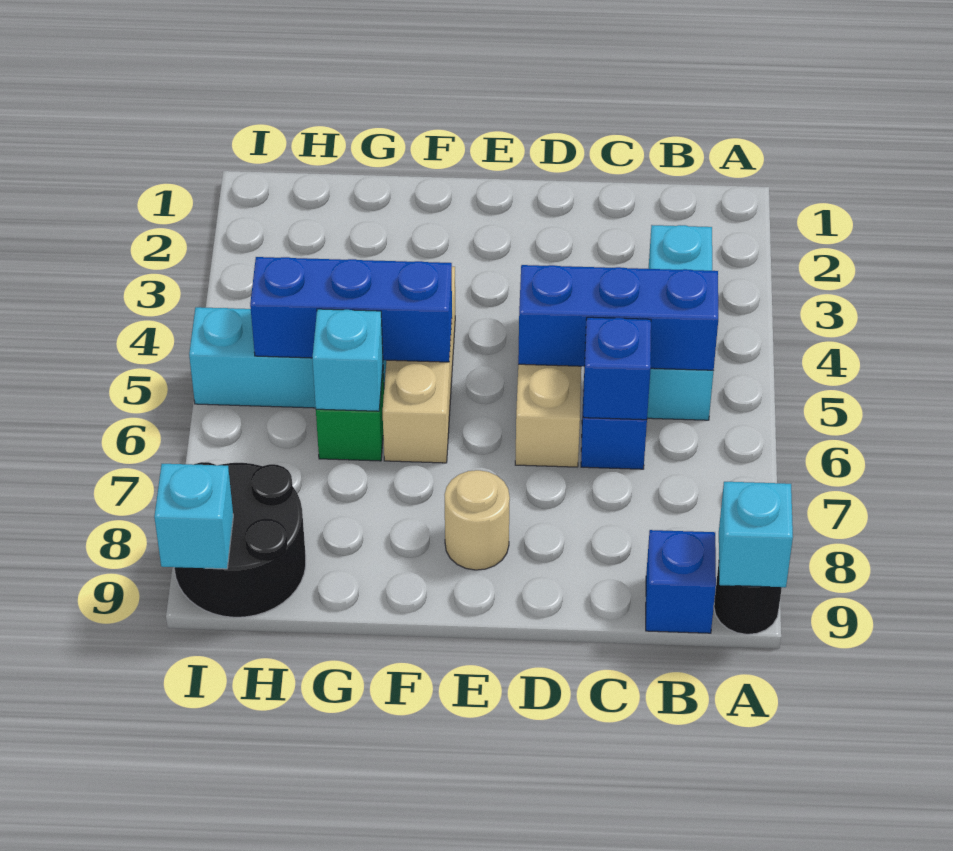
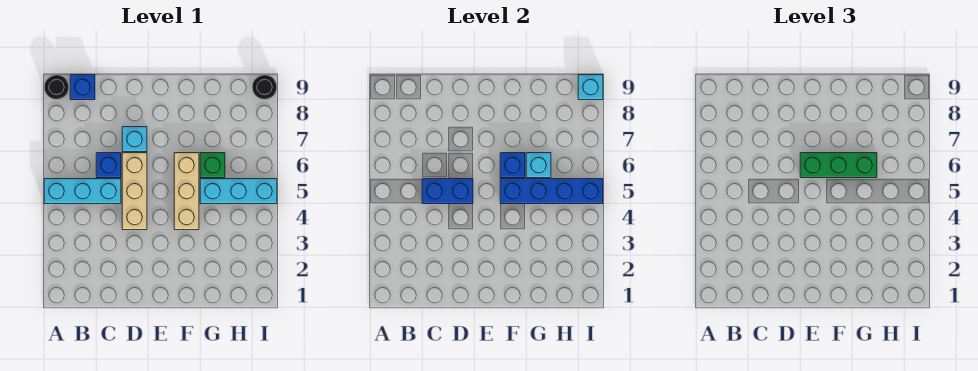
cyan brick A9 level 2 -> cyan brick D7 level 1
cyan brick B3:B5 level 1 -> cyan brick A5:C5 level 1
blue brick B5:D5 level 2 -> blue brick C5:D5 level 2
blue brick C6 level 2 -> blue brick F6 level 2
none -> green brick E6:G6 level 3
tan round brick E8 level 1 -> none
blue brick F5:H5 level 2 -> blue brick F5:I5 level 2
black round brick H8:I9 level 1 -> black round brick I9 level 1

